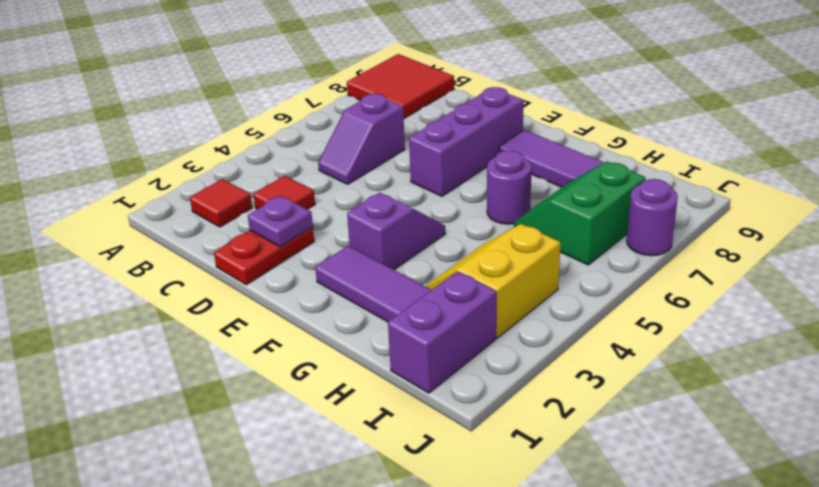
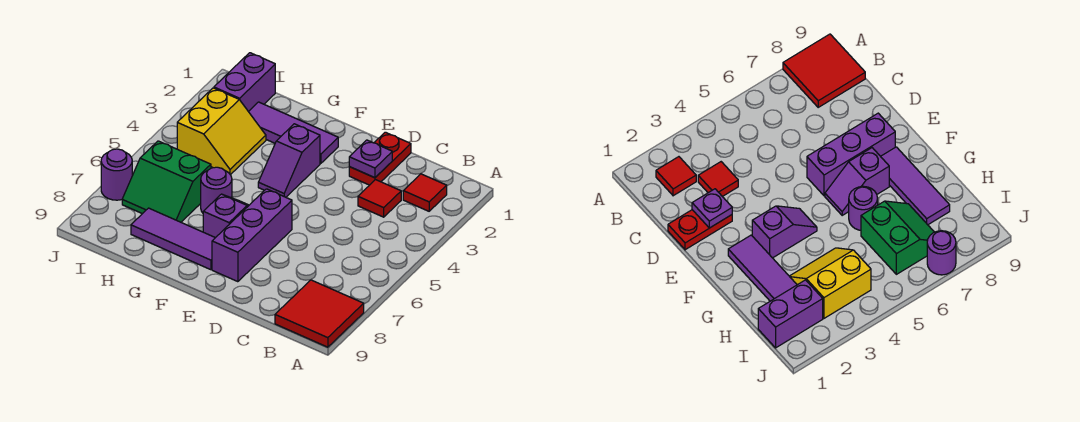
purple slope C5:C6 level 1 top 6 -> purple slope F6:F7 level 1 top 7
green slope H6:I7 level 1 top I -> green slope H6:I7 level 1 top 6

